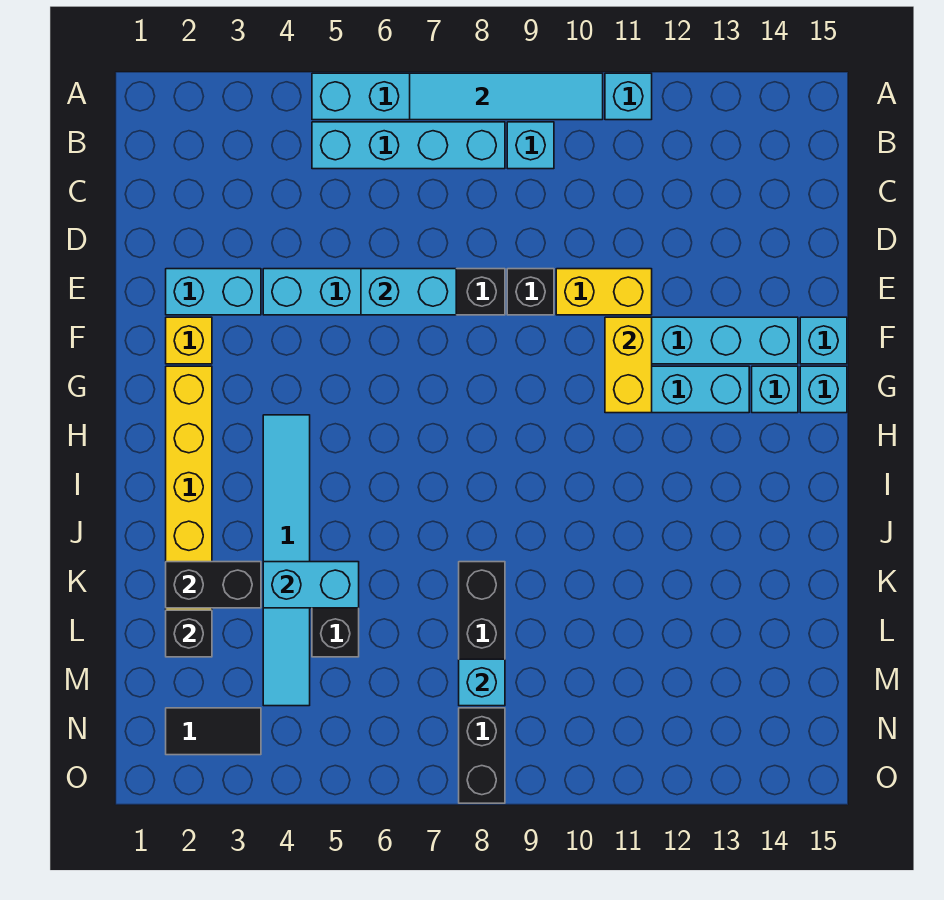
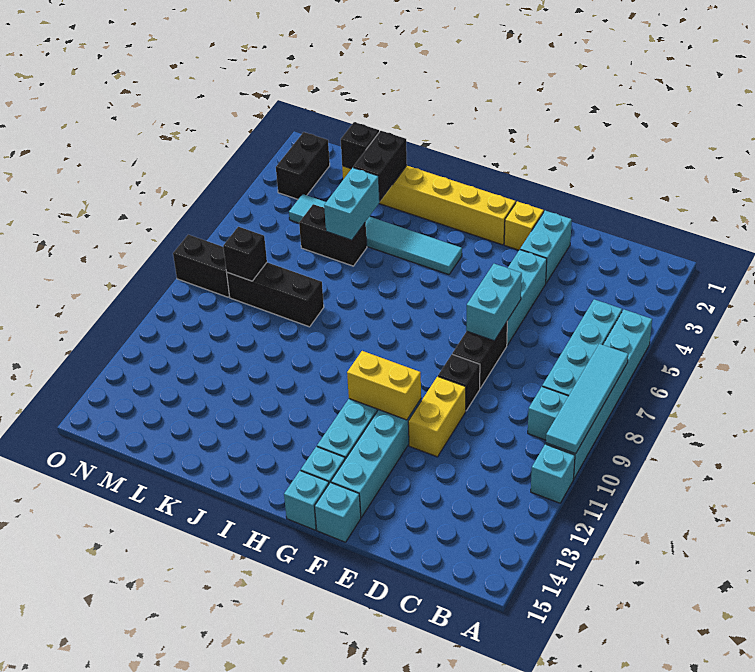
cyan brick M8 level 2 -> black brick M8 level 2
black tile N2:N3 level 1 -> black brick N2:N3 level 1

